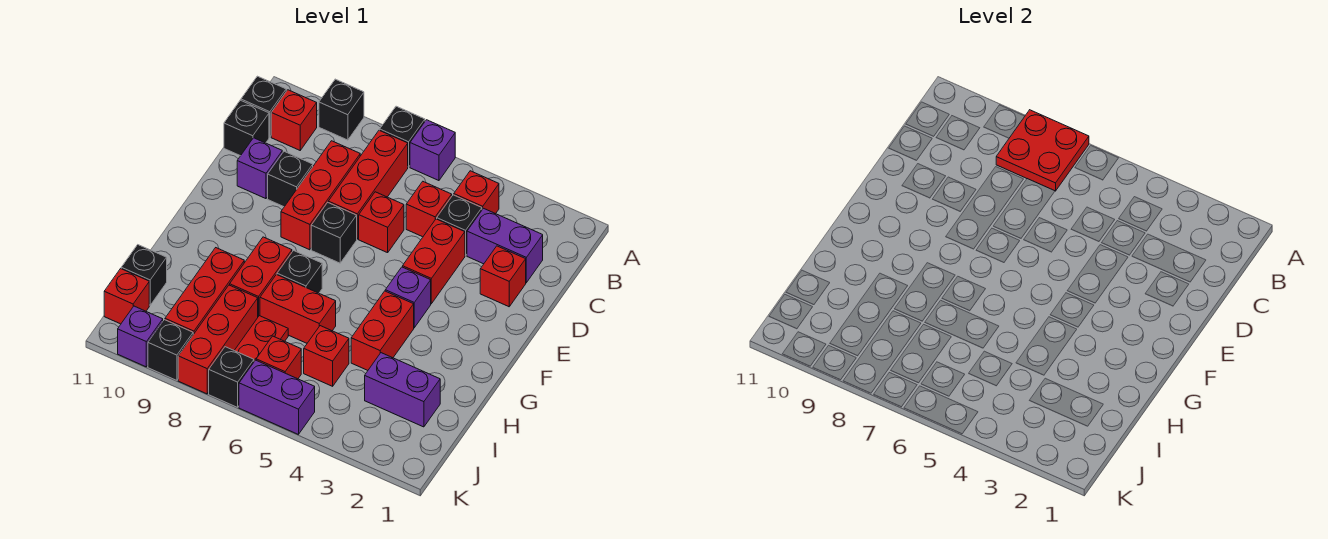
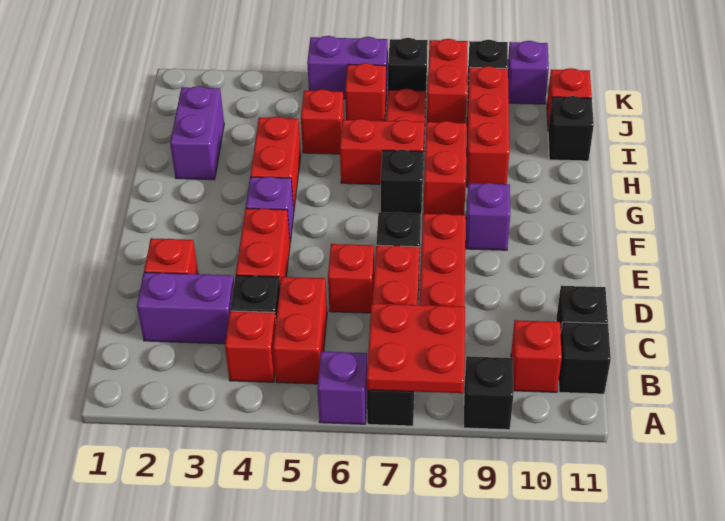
red brick C5 level 1 -> red brick B5:C5 level 1
black brick D9 level 1 -> none
purple brick D10 level 1 -> purple brick F9 level 1
purple brick I2:I3 level 1 -> purple brick H2:I2 level 1
red brick I8:K8 level 1 -> red brick J8:K8 level 1

